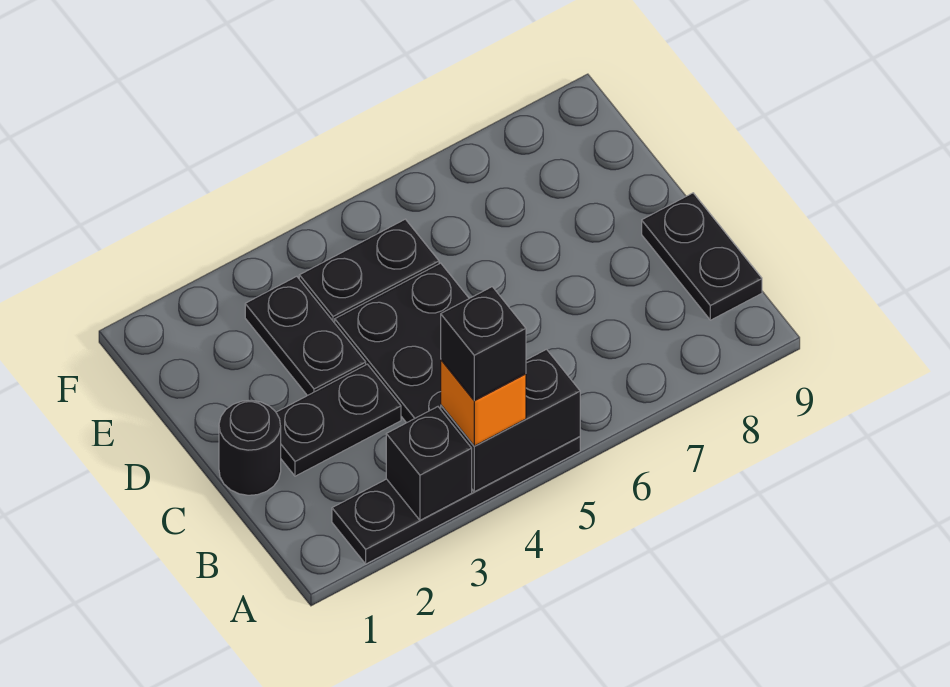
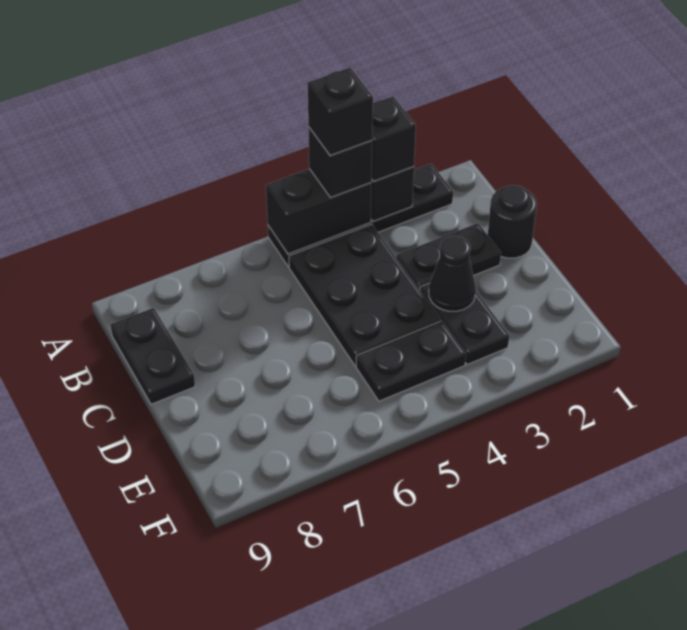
none -> black brick A3 level 3
orange brick A4 level 3 -> black brick A4 level 3
none -> black cone D3 level 2

